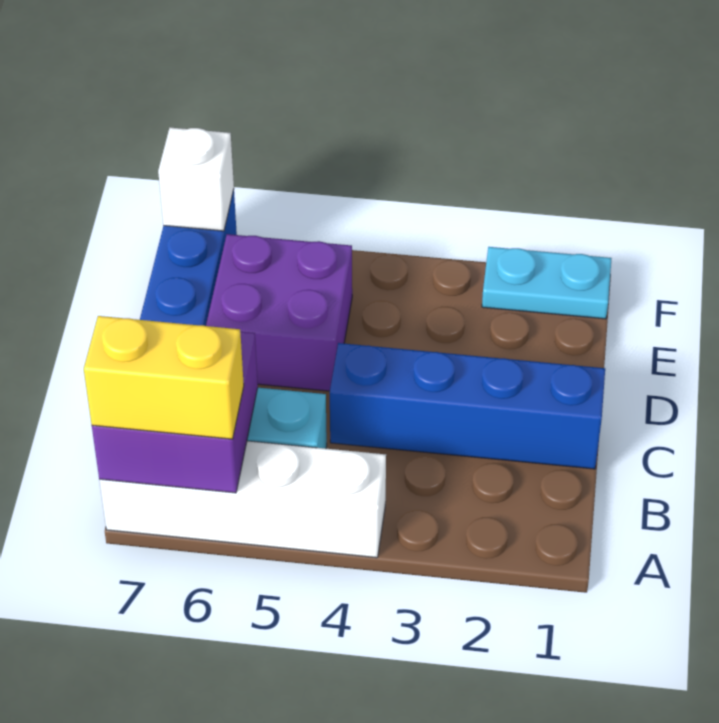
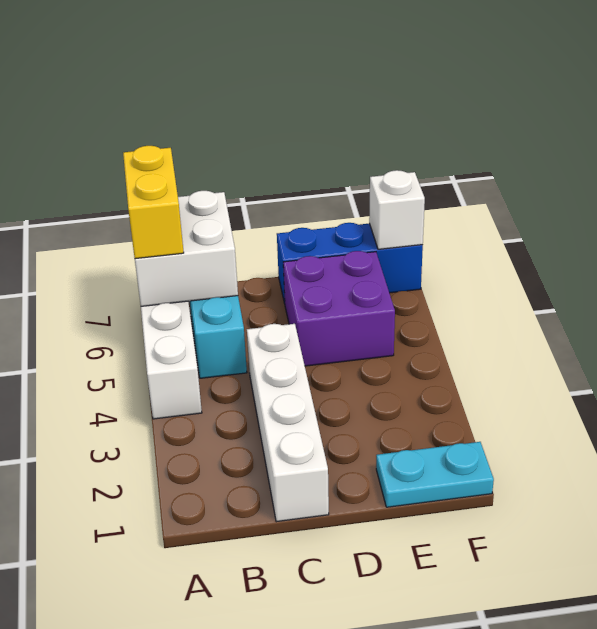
purple brick A6:B7 level 2 -> white brick A6:B7 level 2
blue brick C1:C4 level 1 -> white brick C1:C4 level 1
cyan plate F1:F2 level 1 -> cyan plate E1:F1 level 1

